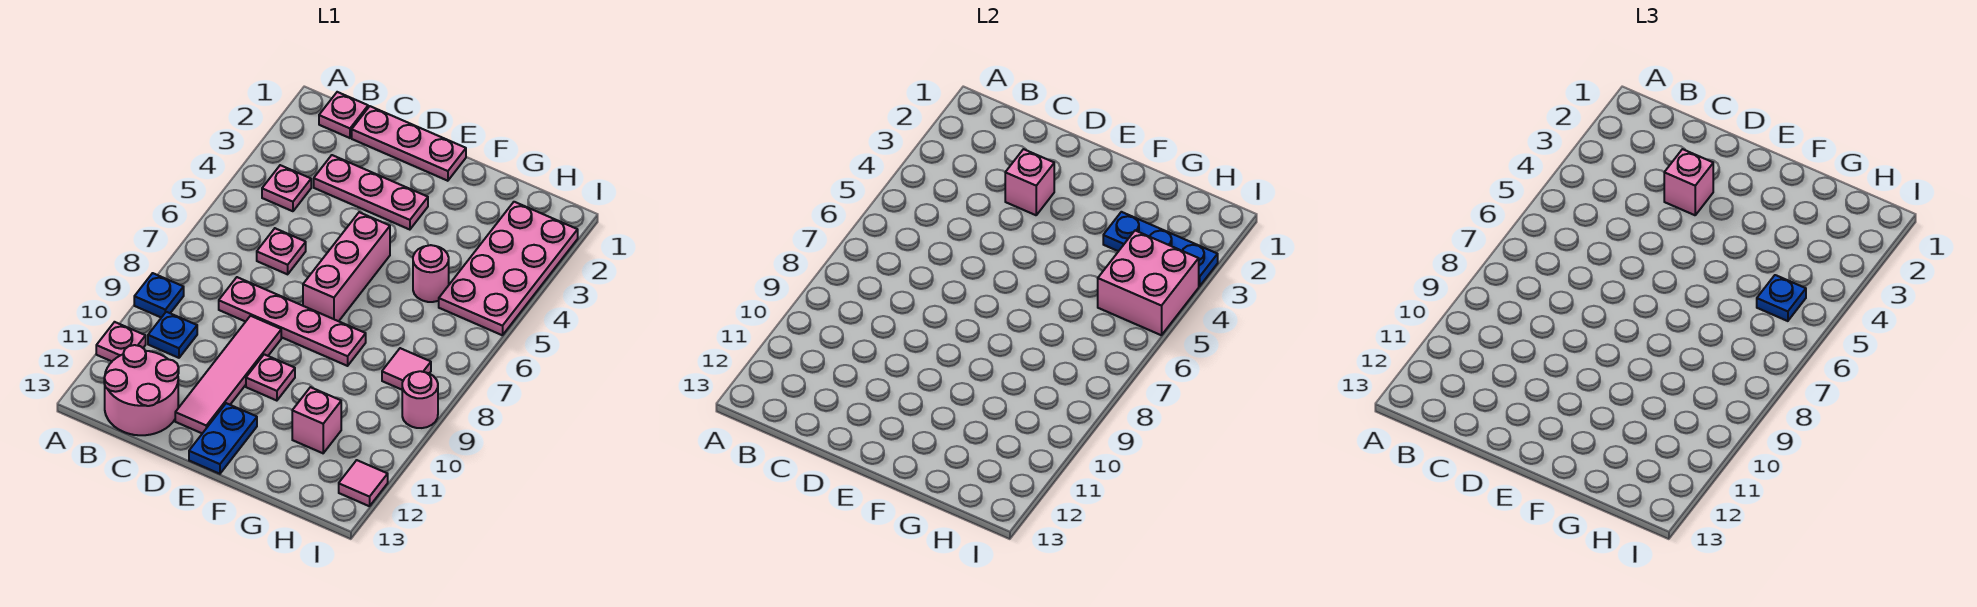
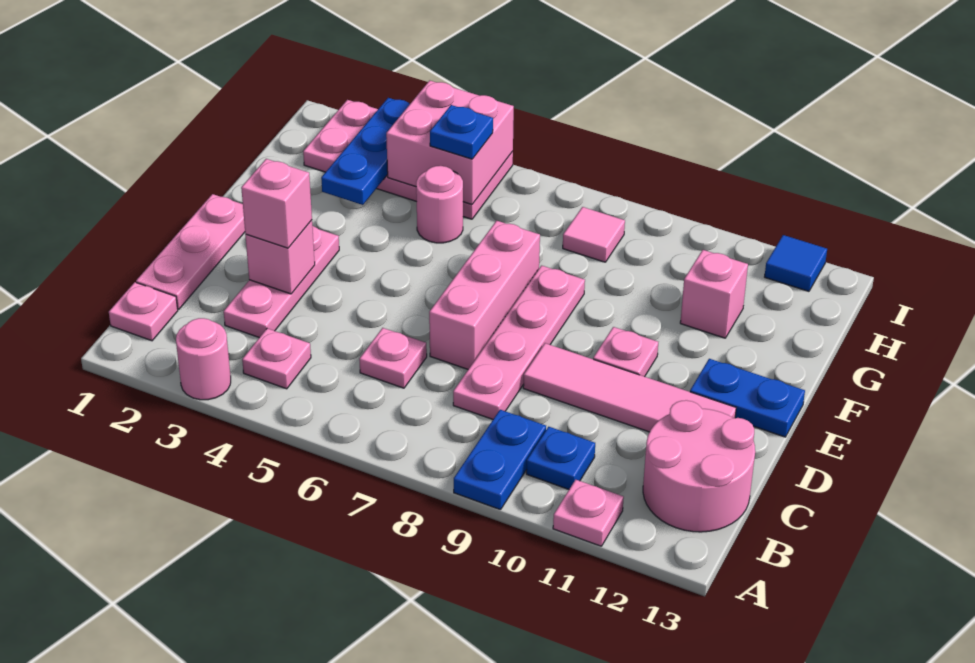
blue plate A9 level 1 -> blue plate A9:B9 level 1
pink brick E5:E7 level 1 -> pink brick D7:F7 level 1
pink round brick I9 level 1 -> pink round brick A3 level 1
pink tile I12 level 1 -> blue tile I12 level 1

